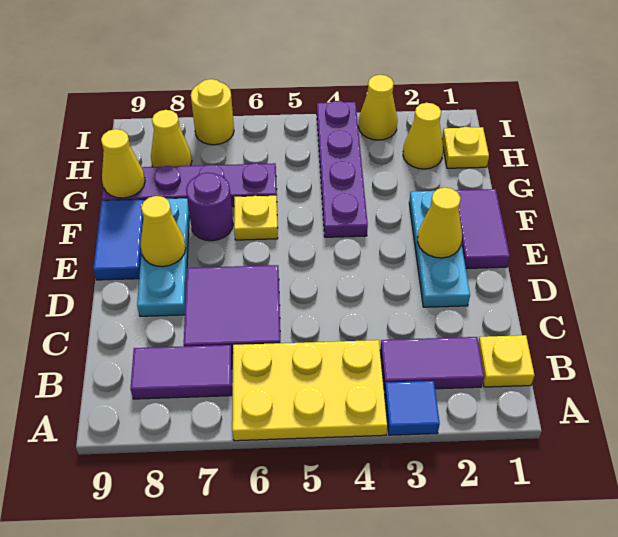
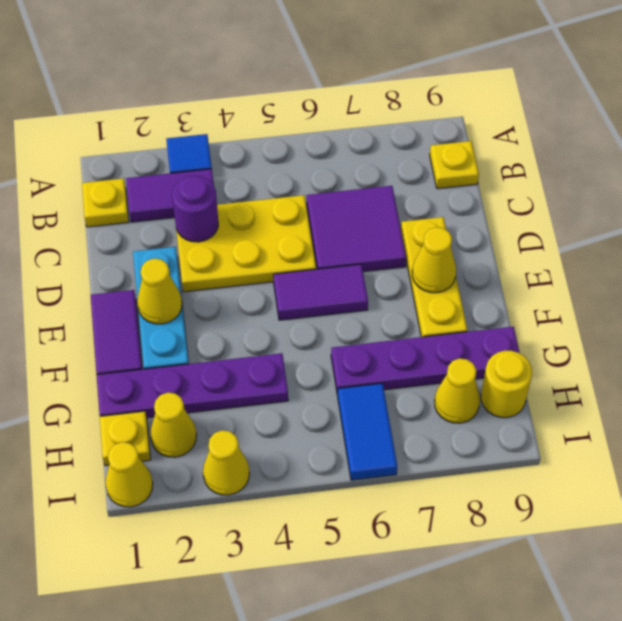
yellow plate A4:B6 level 1 -> yellow plate C3:D5 level 1
purple tile B7:B8 level 1 -> purple tile E5:E6 level 1
cyan plate D8:F8 level 1 -> yellow plate D8:F8 level 1
blue tile E9:F9 level 1 -> blue tile H6:I6 level 1
purple plate F4:I4 level 1 -> purple plate G1:G4 level 1
yellow plate F6 level 1 -> yellow plate B9 level 1
purple round brick F7 level 1 -> purple round brick C3 level 2
yellow cone G9 level 2 -> yellow cone I1 level 1
yellow round brick I7 level 1 -> yellow round brick H9 level 1

